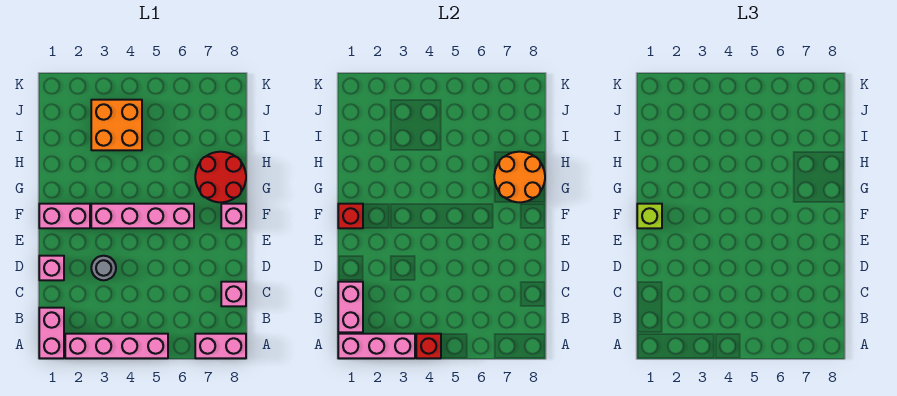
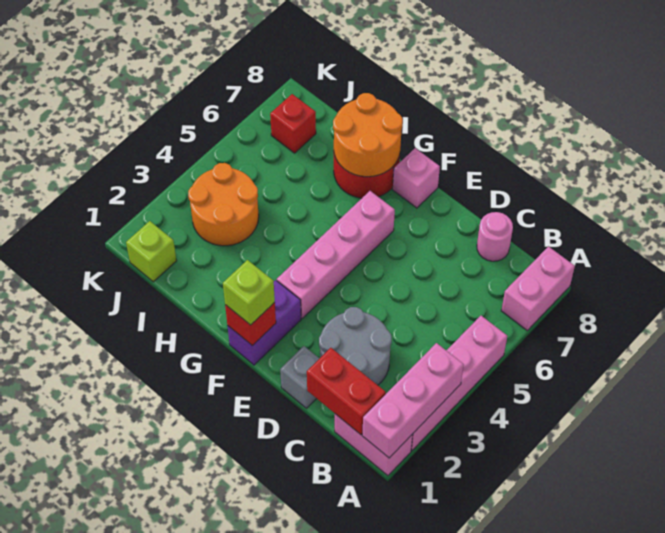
red brick A4 level 2 -> red brick J7 level 1
pink brick B1:C1 level 2 -> red brick B1:C1 level 2
pink brick C8 level 1 -> pink round brick C8 level 1
pink brick D1 level 1 -> grey brick D1 level 1
grey round brick D3 level 1 -> grey round brick C2:D3 level 1
pink brick F1:F2 level 1 -> purple brick F1:F2 level 1
orange brick I3:J4 level 1 -> orange round brick I3:J4 level 1
none -> lime brick J1 level 1

